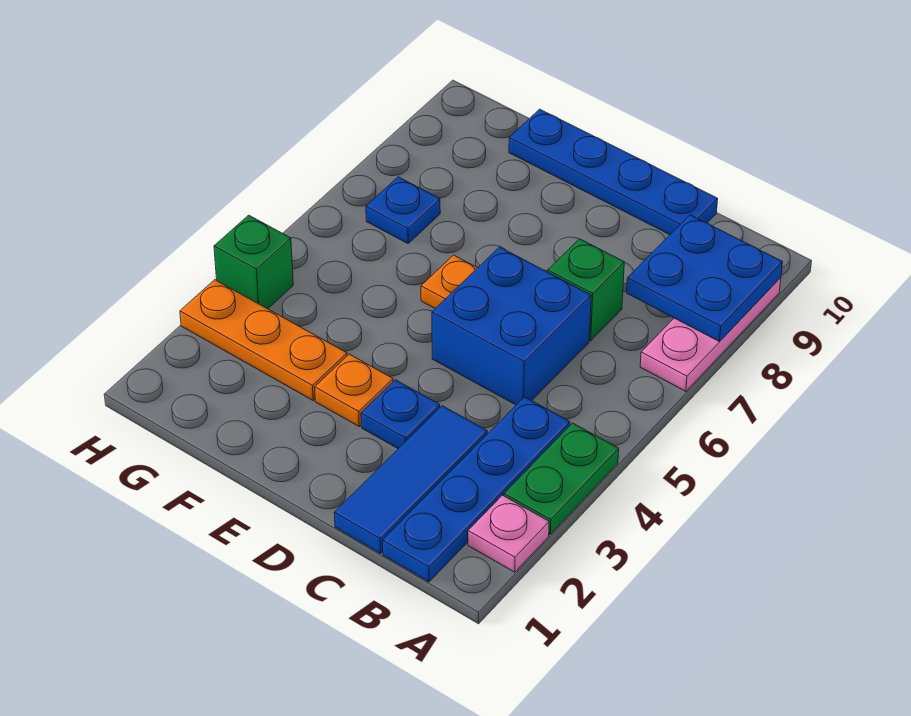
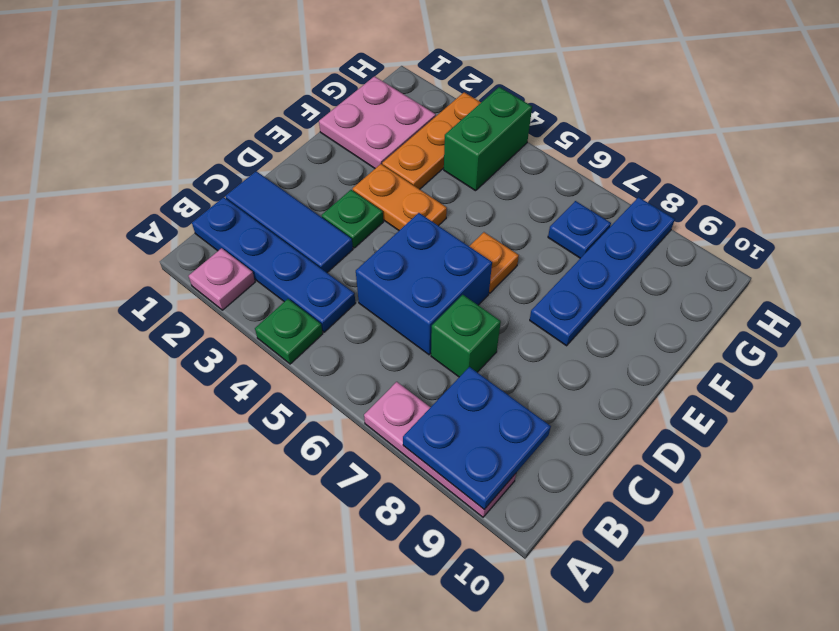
green plate A3:A4 level 1 -> green plate A4 level 1
blue plate C10:F10 level 1 -> blue plate E8:H8 level 1
blue plate D3 level 1 -> green plate D3 level 1
orange plate E3 level 1 -> orange plate E3:E4 level 1
none -> pink plate F1:G2 level 1
green brick H4 level 1 -> green brick G4:H4 level 1

